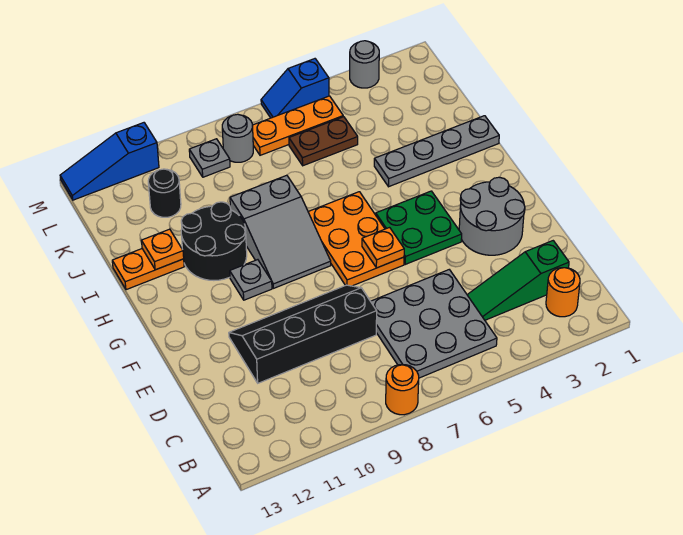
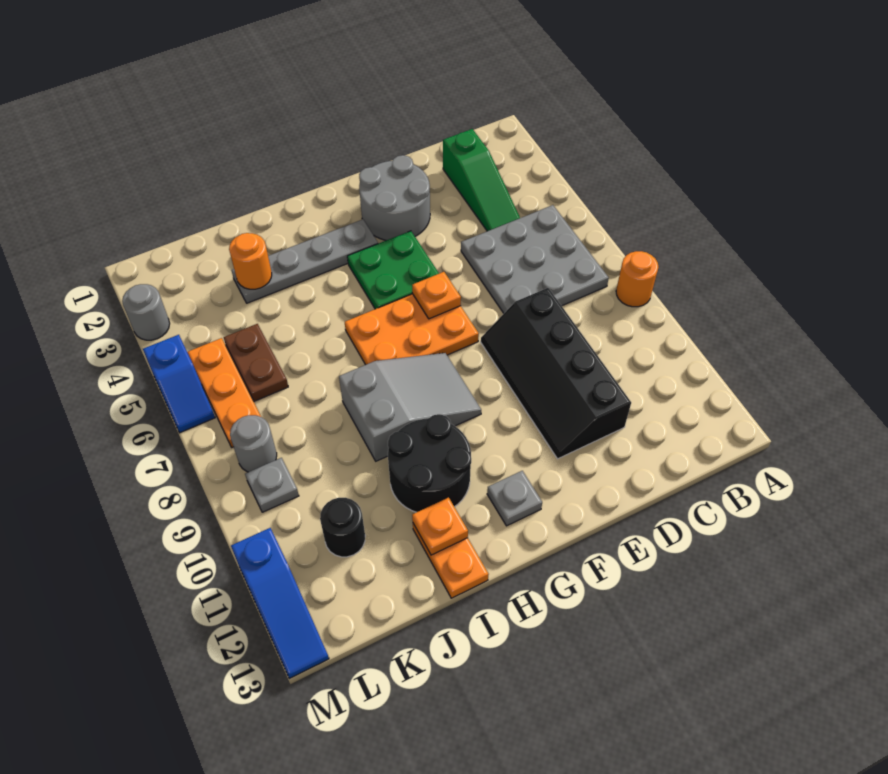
orange round brick B2 level 1 -> orange round brick J3 level 2
grey plate G10 level 1 -> grey plate G12 level 1
grey plate I1:I4 level 1 -> grey plate G3:J3 level 1

